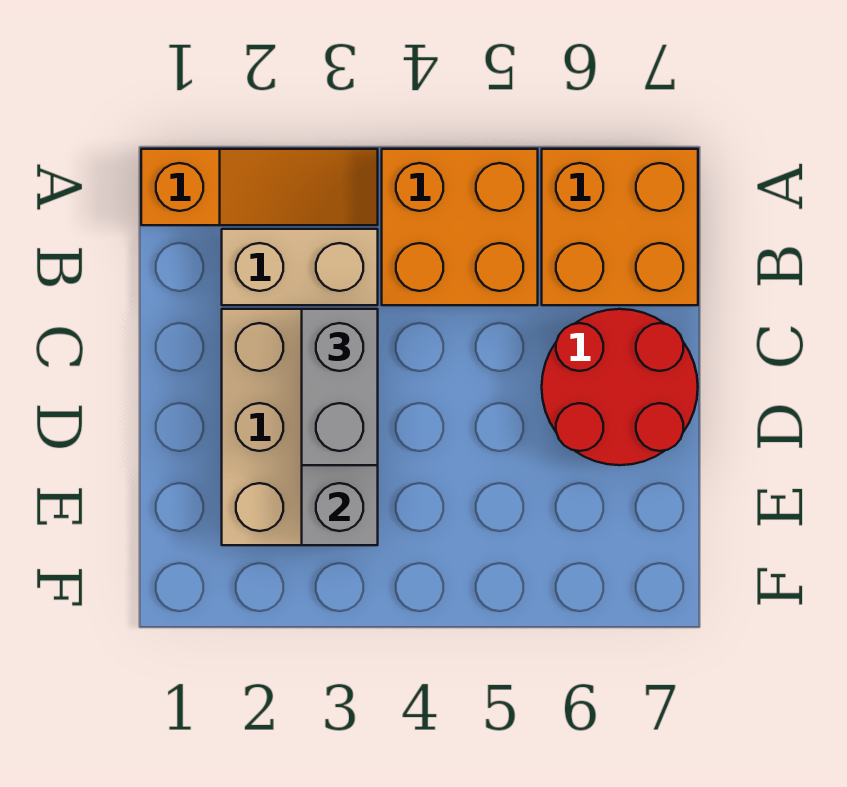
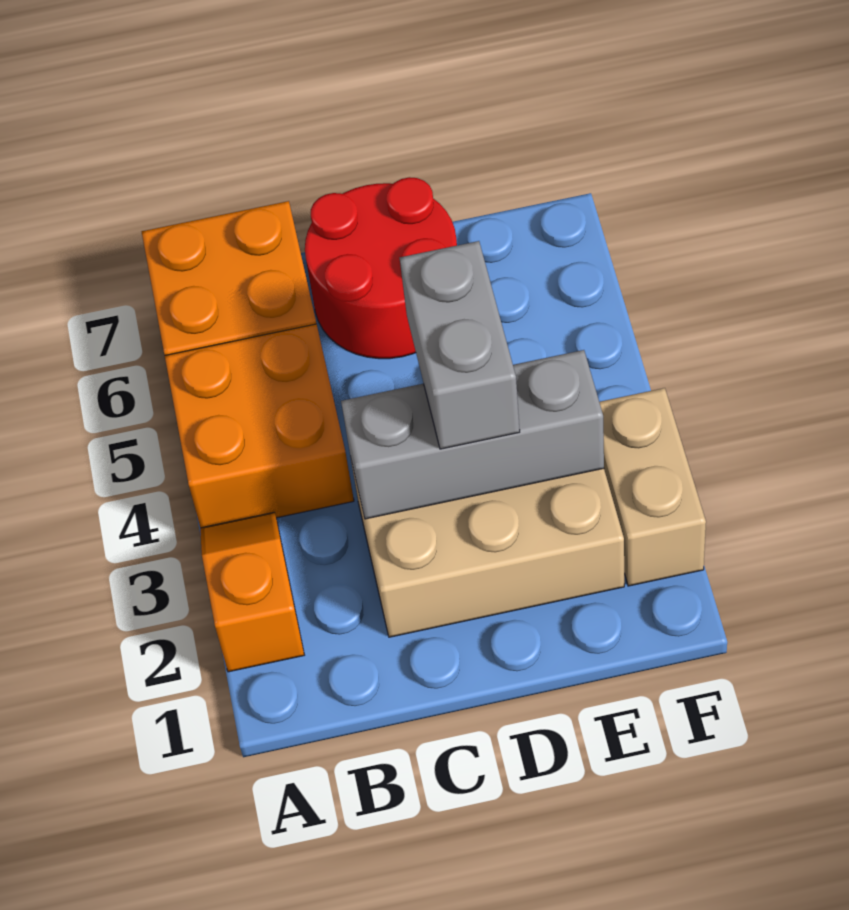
orange slope A1:A3 level 1 top 1 -> orange slope A2:A3 level 1 top 2
tan brick B2:B3 level 1 -> tan brick F2:F3 level 1
grey brick C3:D3 level 3 -> grey brick D3:D4 level 3

